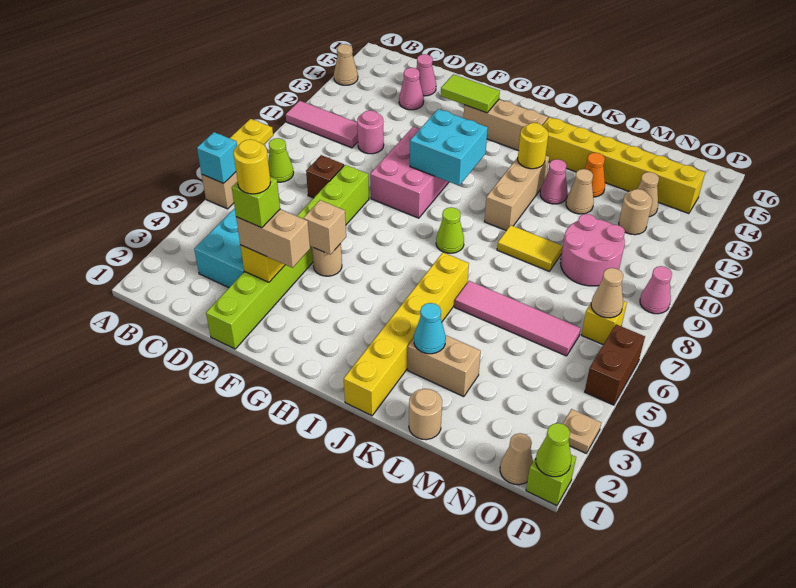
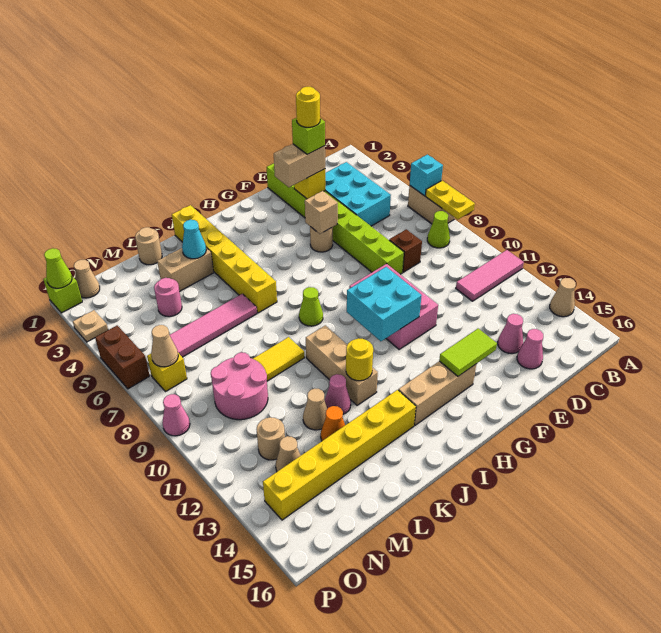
pink round brick D11 level 1 -> pink round brick M4 level 1

